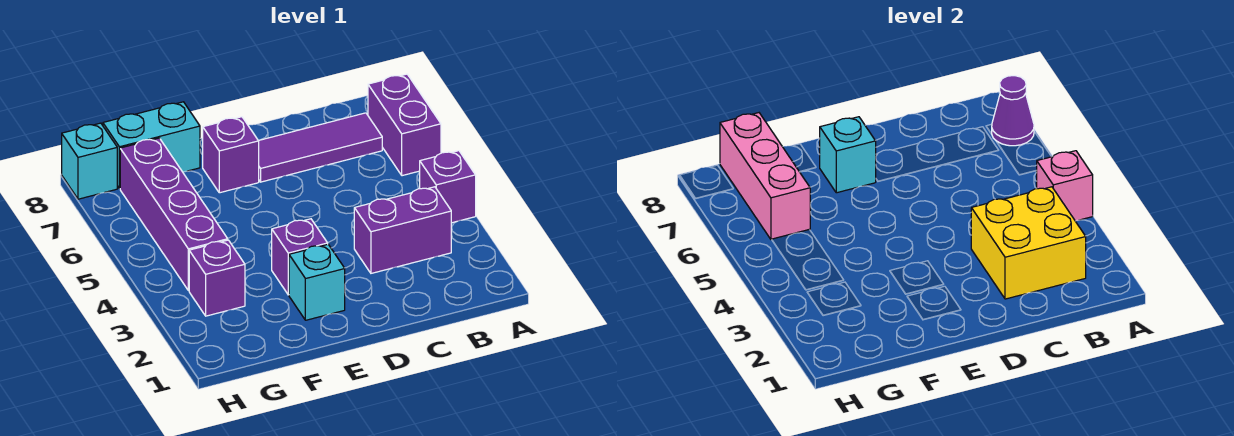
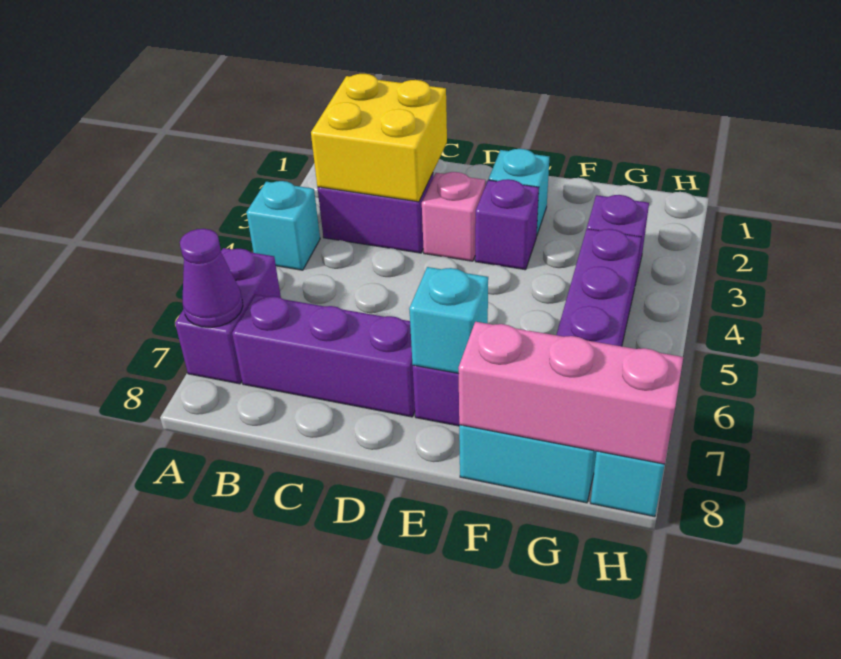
purple brick A4 level 1 -> cyan brick A4 level 1
pink brick A4 level 2 -> pink brick D3 level 1
purple tile B7:D7 level 1 -> purple brick B7:D7 level 1
pink brick G6:G8 level 2 -> pink brick F8:H8 level 2

